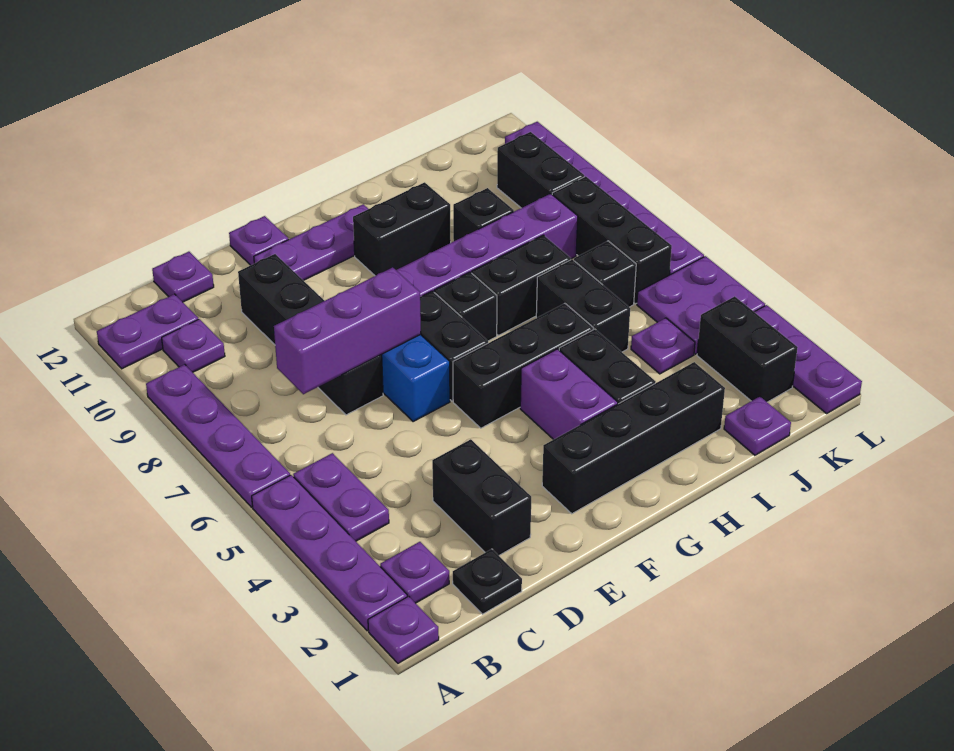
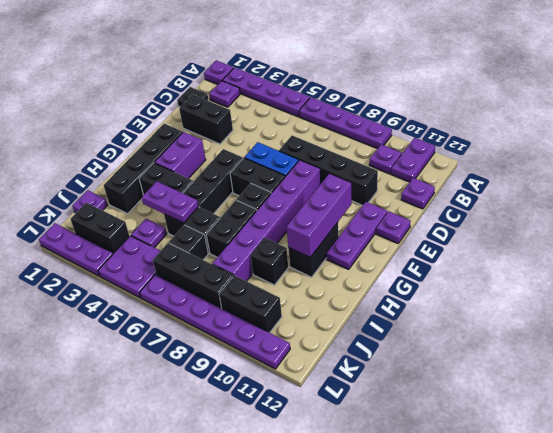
purple plate B4:B5 level 1 -> purple plate I4:I5 level 2
purple brick C7:E7 level 2 -> purple brick F10:H10 level 2
purple brick G3:G4 level 1 -> purple brick F3:G3 level 1

